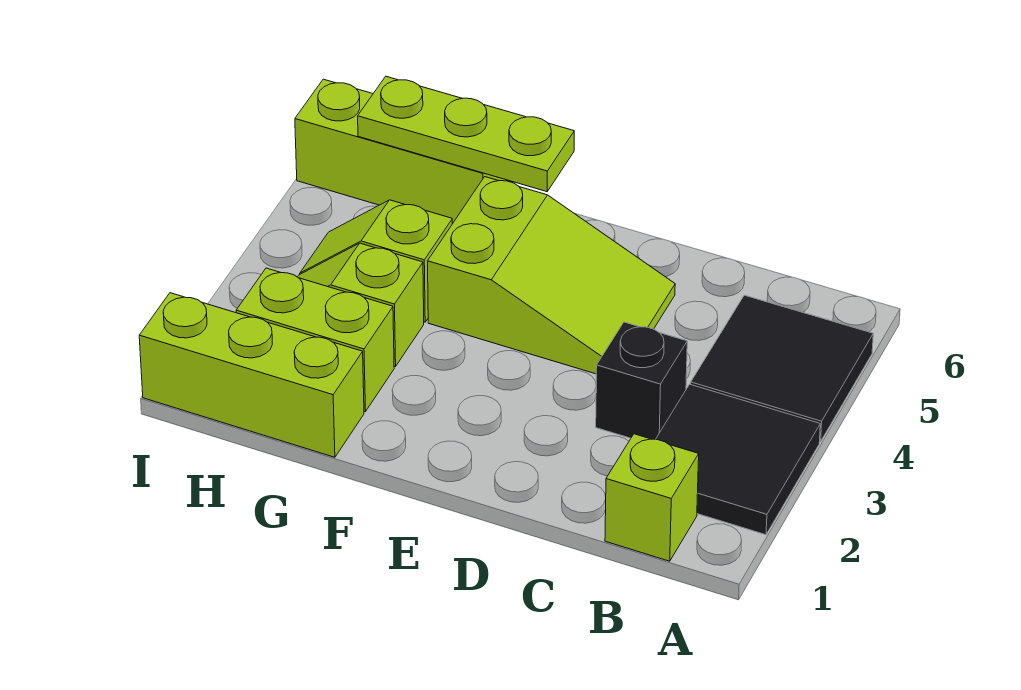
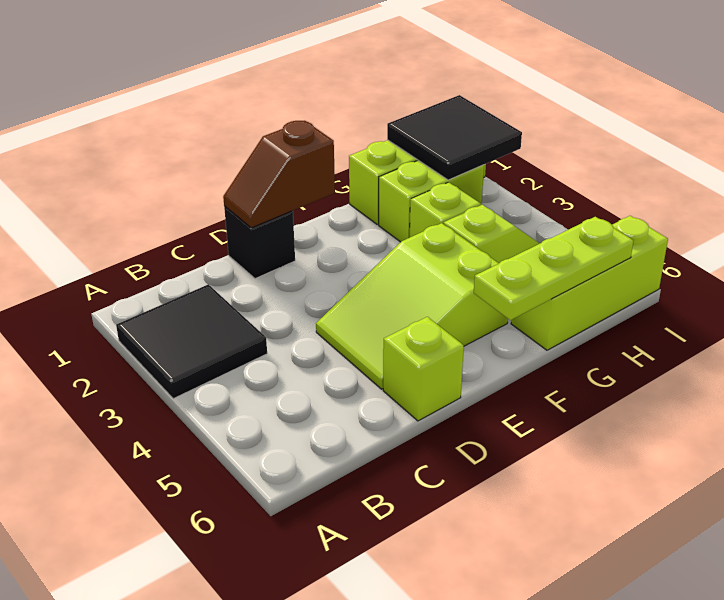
black tile A4:B5 level 1 -> black tile H1:I2 level 2
lime brick B1 level 1 -> lime brick D6 level 1
black brick C3 level 1 -> black brick D1 level 1
none -> brown slope D1:E1 level 2 top E

